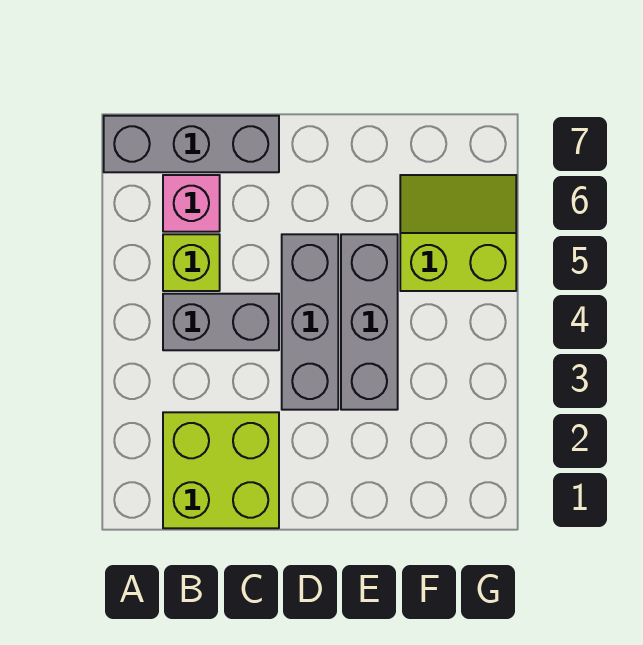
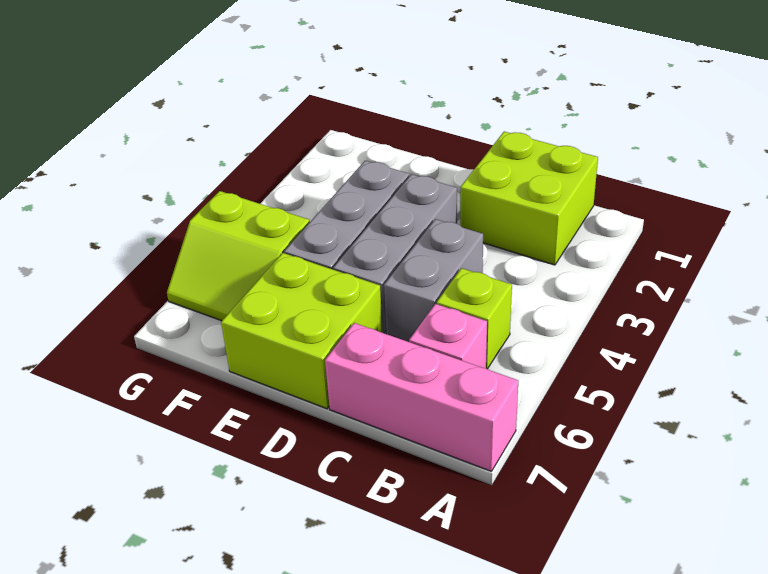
grey brick A7:C7 level 1 -> pink brick A7:C7 level 1
grey brick B4:C4 level 1 -> grey brick C4:C5 level 1
none -> lime brick D6:E7 level 1

